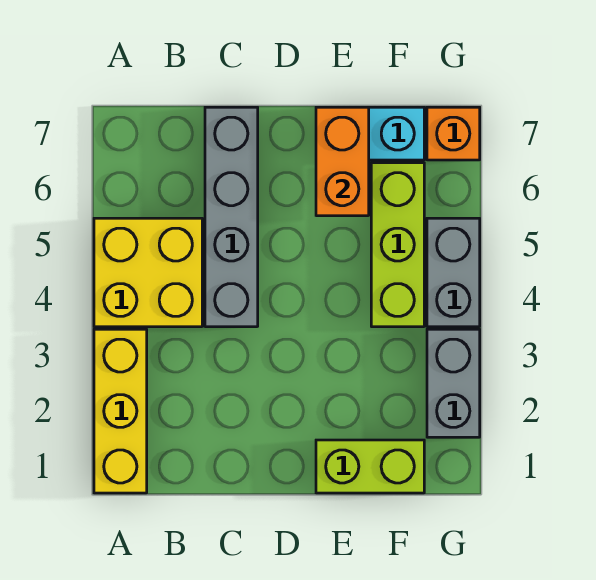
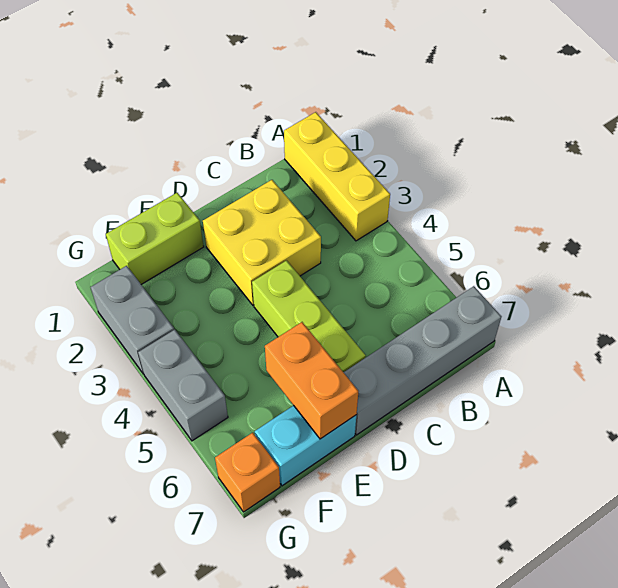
yellow brick A4:B5 level 1 -> yellow brick C2:D3 level 1
grey brick C4:C7 level 1 -> grey brick A7:D7 level 1
lime brick F4:F6 level 1 -> lime brick D4:D6 level 1

